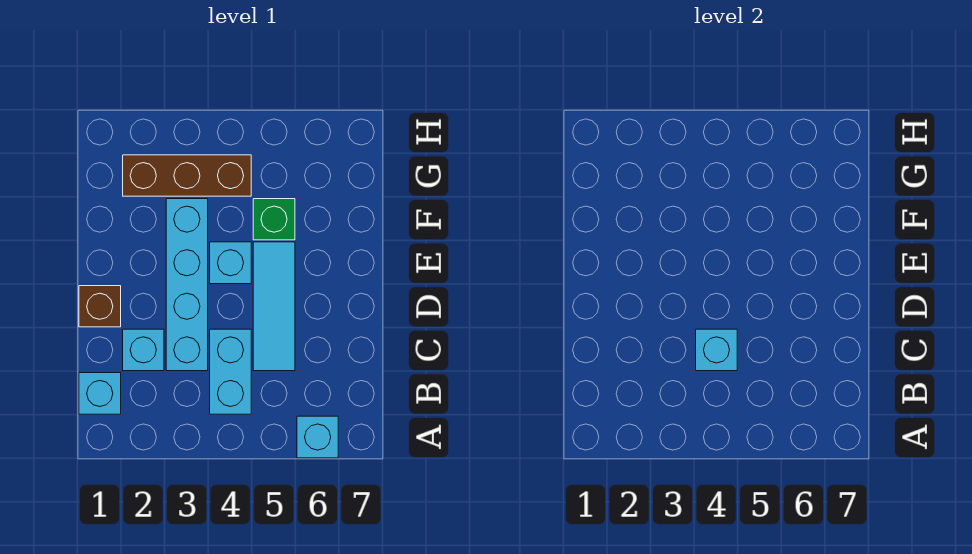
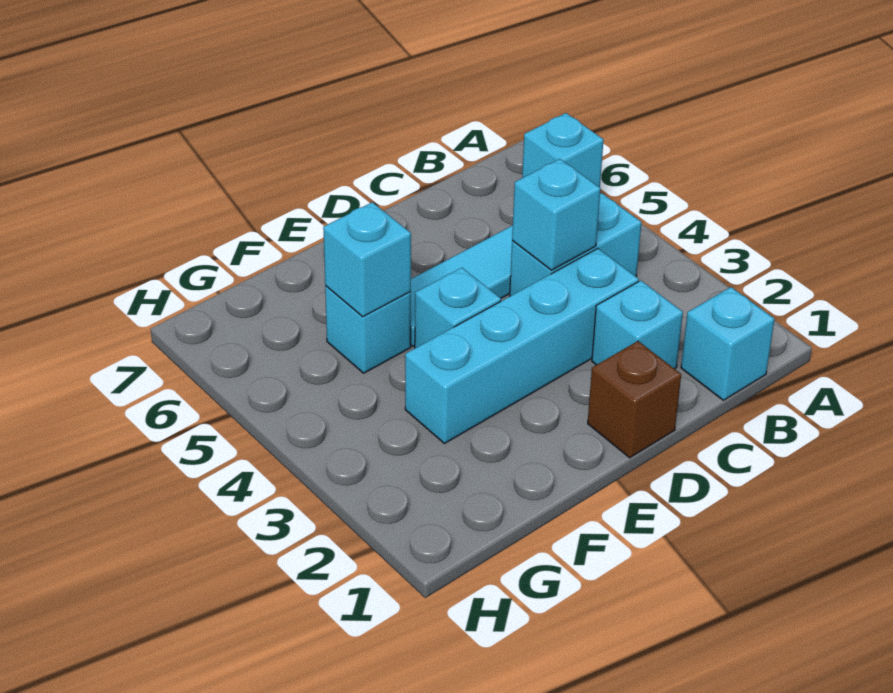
green brick F5 level 1 -> cyan brick F5 level 1
none -> cyan brick F5 level 2
brown brick G2:G4 level 1 -> none

